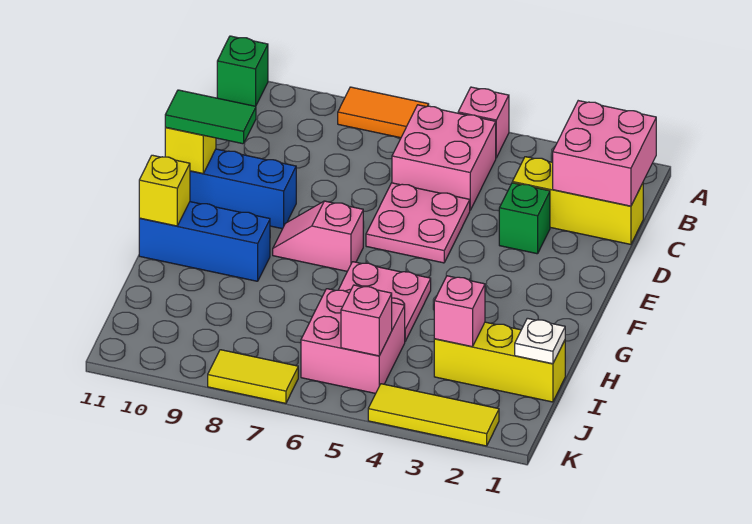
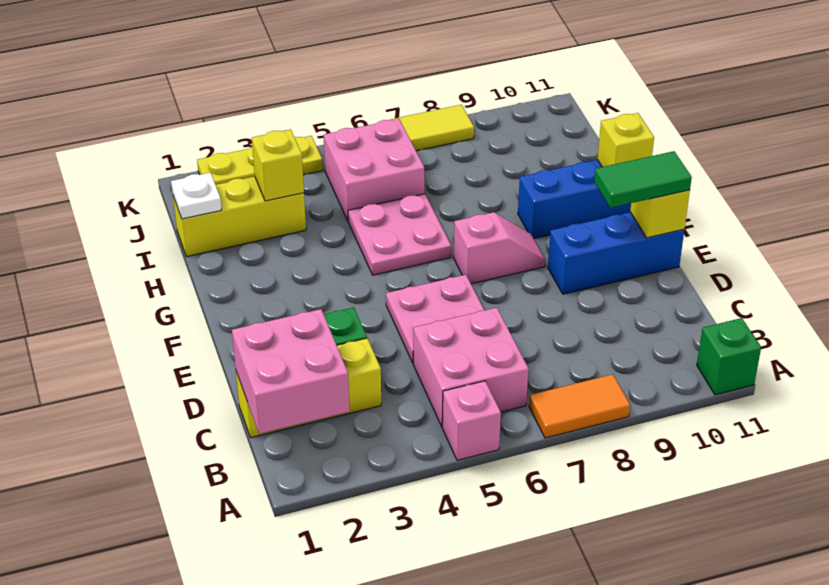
pink brick I3 level 2 -> yellow brick I3 level 2
pink brick J5 level 2 -> none
yellow tile K2:K4 level 1 -> yellow plate K2:K4 level 1

